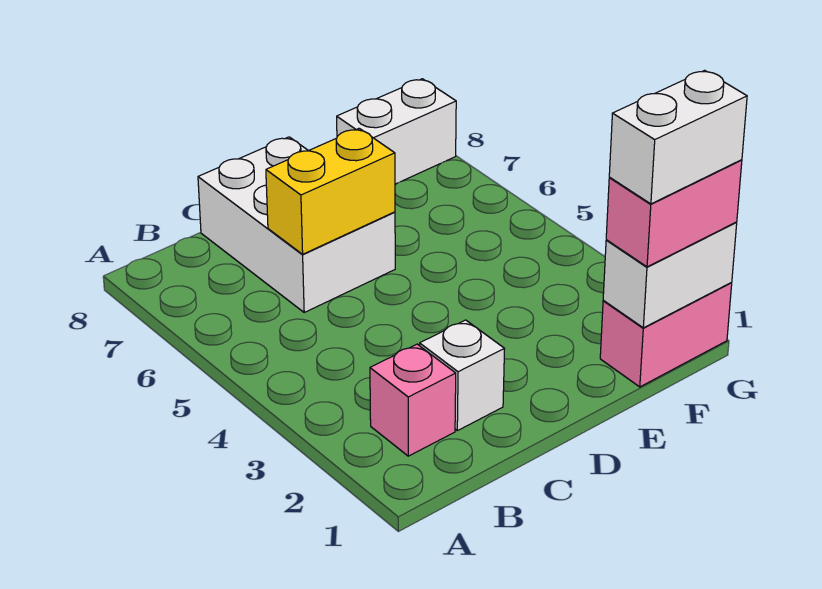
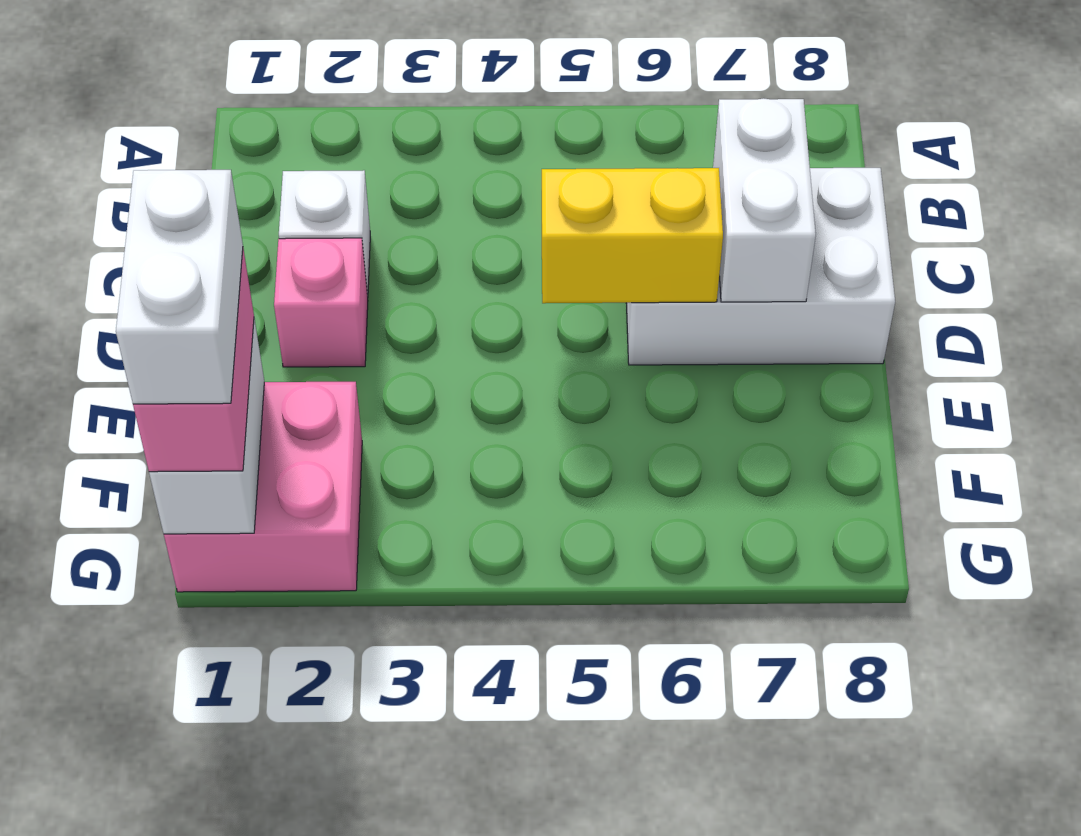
pink brick B2 level 1 -> pink brick D2 level 1
yellow brick C6:D6 level 2 -> yellow brick D5:D6 level 2
pink brick F1:G1 level 1 -> pink brick F1:G2 level 1
white brick F8:G8 level 1 -> white brick C7:D7 level 2

